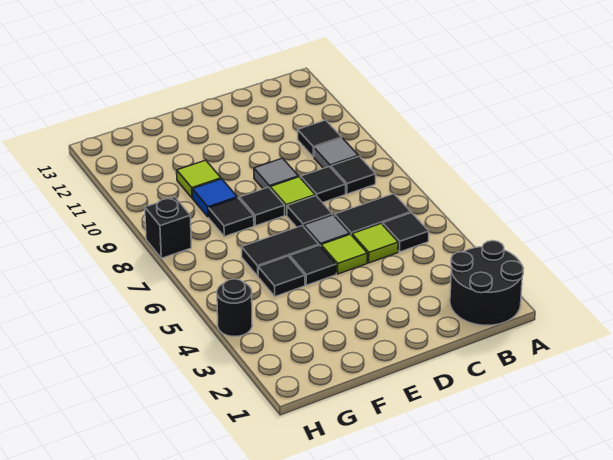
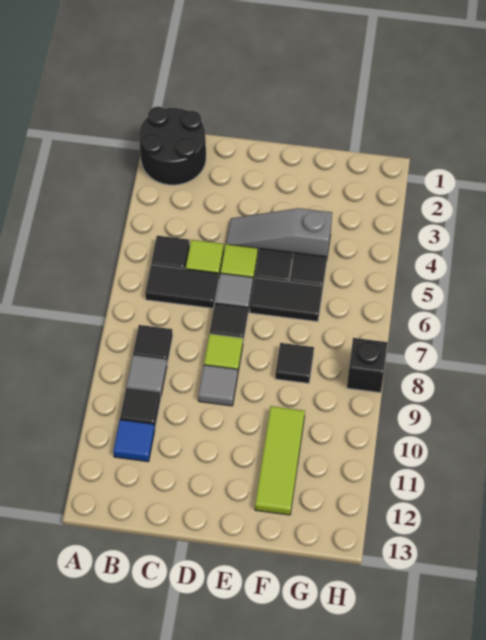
black tile C8 level 1 -> none
none -> grey slope D4:F4 level 1 top F
black tile E8 level 1 -> none
blue tile F9 level 1 -> blue tile B11 level 1
lime tile F10 level 1 -> lime tile F10:F12 level 1
black round brick H4 level 1 -> none

